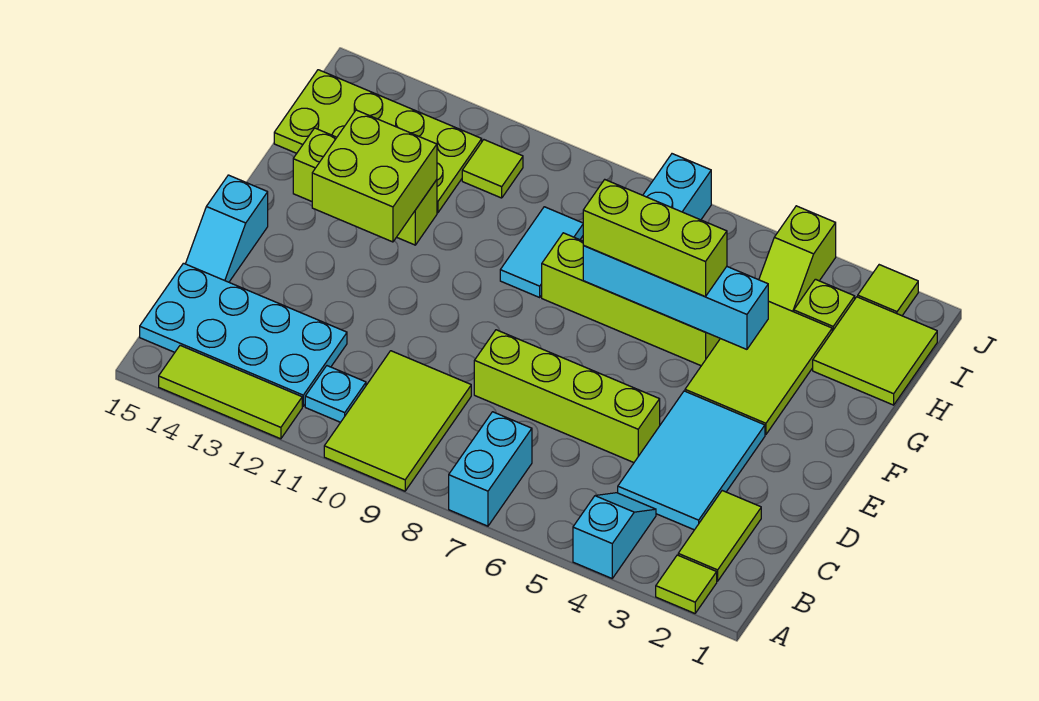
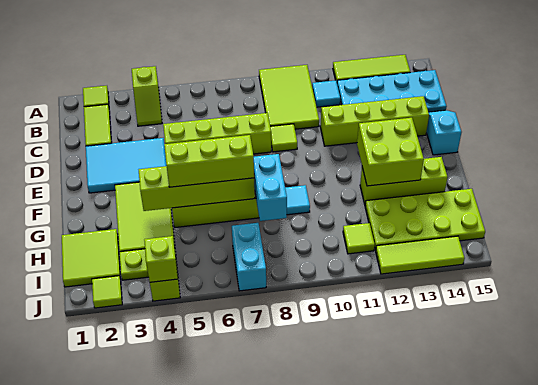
cyan slope A4:B4 level 1 top A -> lime slope A4:B4 level 1 top A
cyan brick A7:B7 level 1 -> cyan brick G8:H8 level 2
cyan plate B11 level 1 -> cyan tile B11 level 1
cyan tile C3:E4 level 1 -> cyan tile D2:E4 level 1
none -> lime tile D9 level 1
none -> lime brick D11:D14 level 1
cyan brick G4:G7 level 2 -> lime brick G4:G7 level 2
cyan tile G9:H9 level 1 -> cyan tile G9 level 1
none -> lime brick J4 level 2
none -> lime tile J12:J14 level 1

